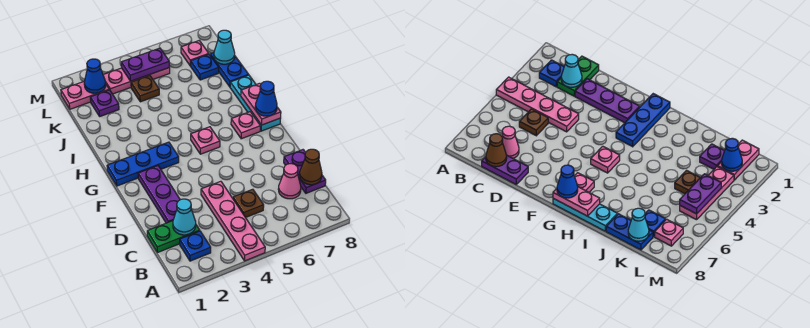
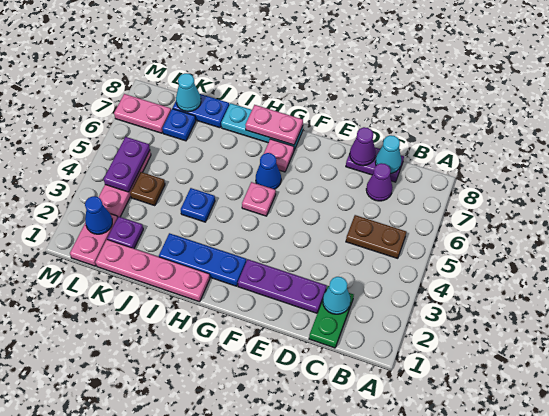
pink plate A4:D4 level 1 -> pink plate H1:K1 level 1
blue plate B2 level 1 -> blue plate I4 level 1
brown plate C5 level 1 -> brown plate B5:C5 level 1
pink cone C7 level 1 -> purple cone C7 level 1
brown cone C8 level 2 -> cyan cone C8 level 2
none -> purple cone D8 level 2
blue plate G1:G3 level 1 -> blue plate G2:I2 level 1
blue cone G8 level 3 -> blue cone G6 level 1
pink plate L7 level 1 -> pink plate L7:M7 level 1

